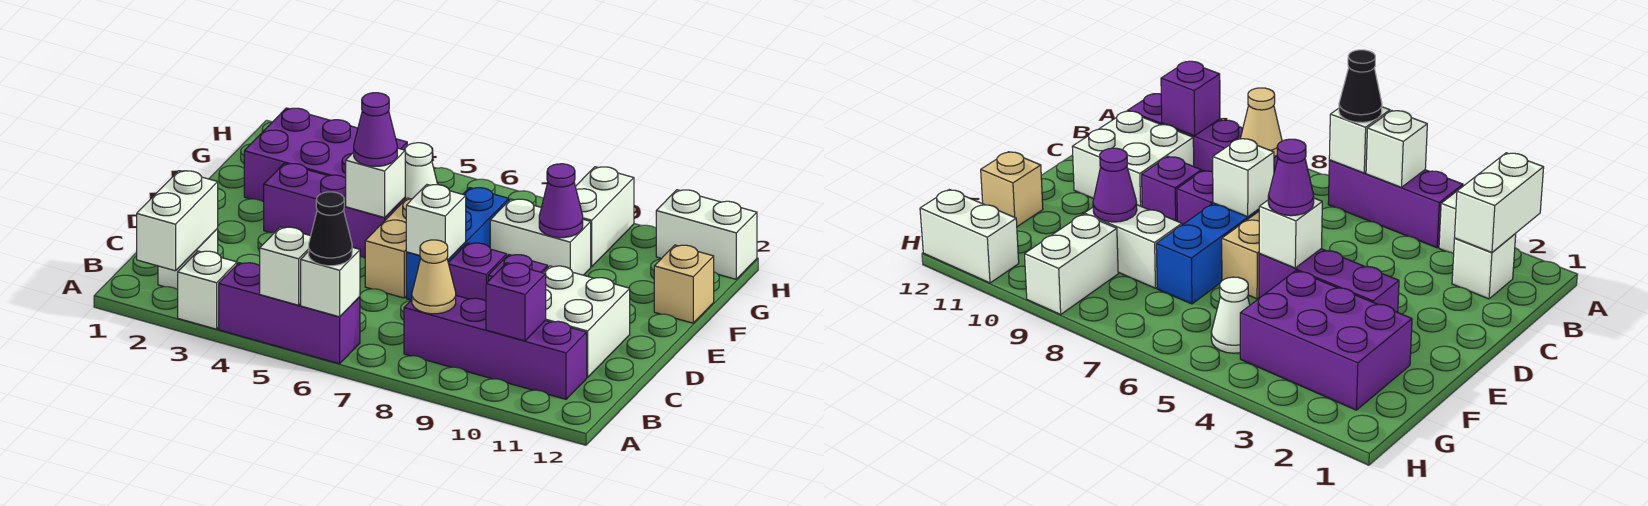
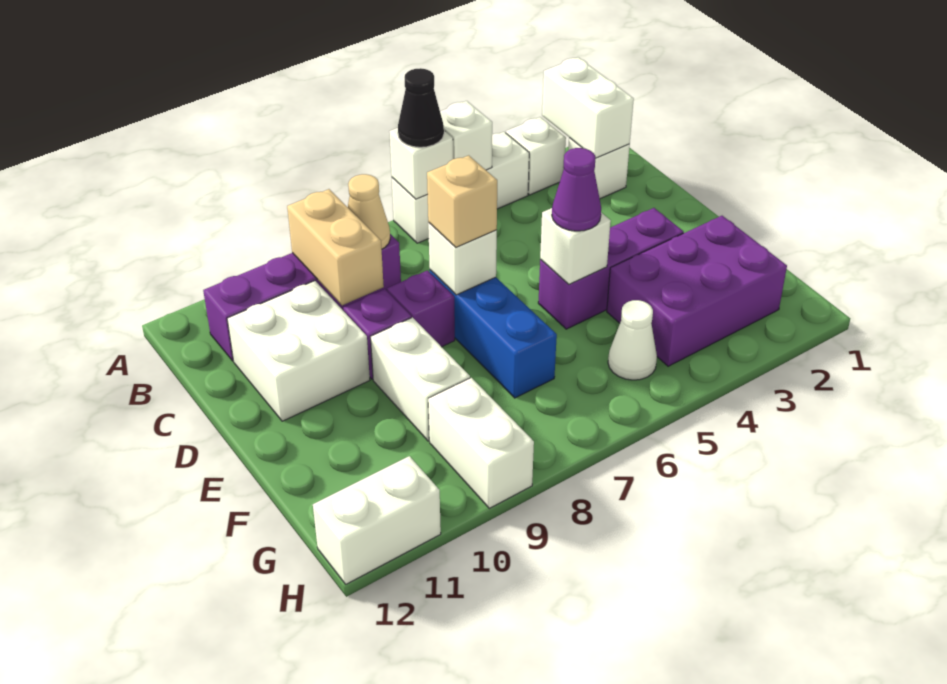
purple brick A4:A6 level 1 -> white brick A4:A6 level 1
purple brick B10 level 2 -> none
tan brick D6:E6 level 1 -> tan brick B9:C9 level 2
white brick F8:F9 level 1 -> white brick E9:F9 level 1
purple cone F9 level 2 -> none
tan brick F12 level 1 -> tan brick D7 level 3

